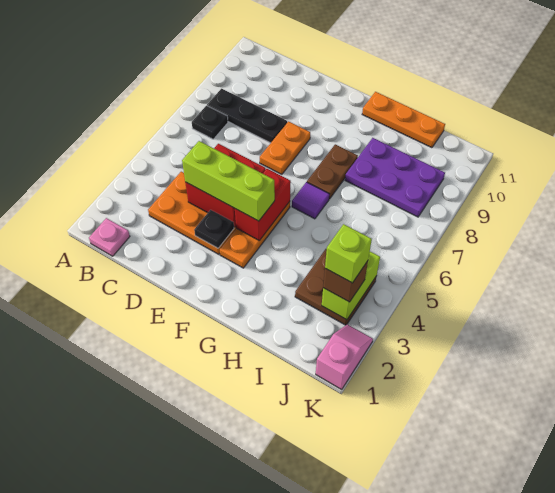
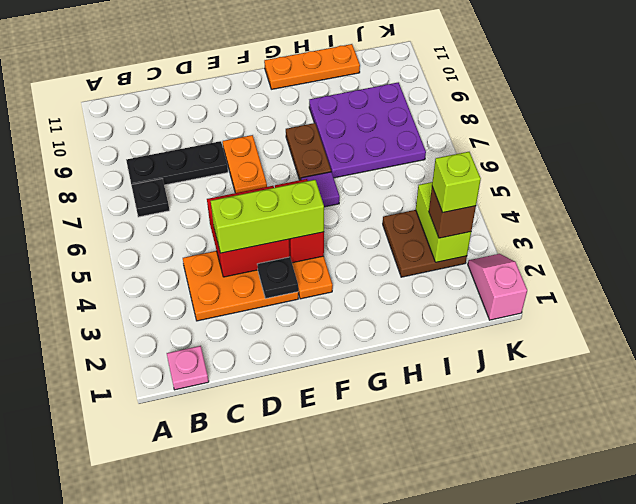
purple plate H8:J9 level 1 -> purple plate H7:J9 level 1

